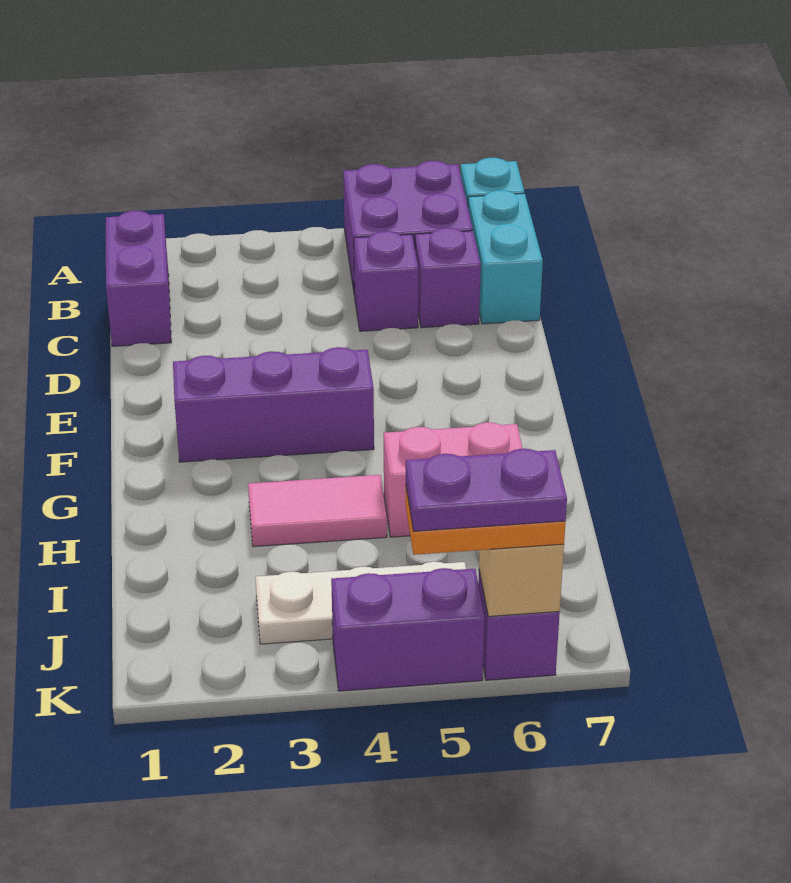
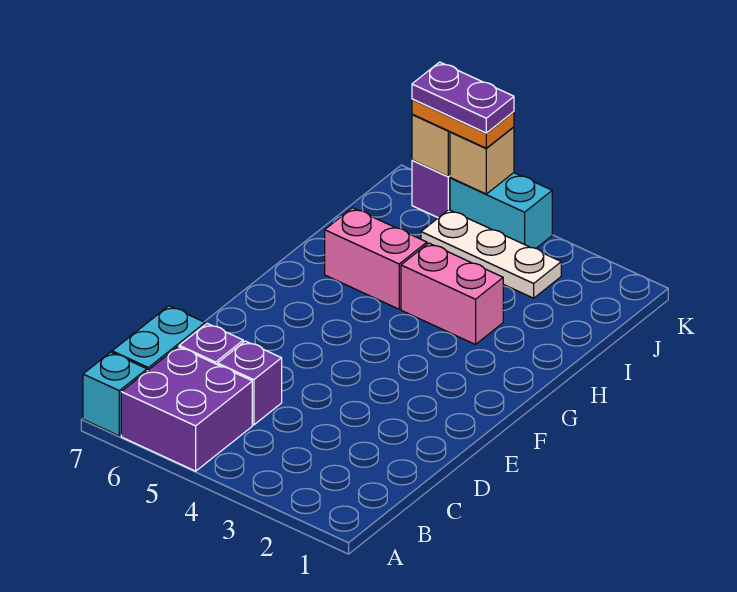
purple brick B1:C1 level 1 -> none
purple brick F2:F4 level 1 -> none
pink tile H3:H4 level 1 -> pink brick H3:H4 level 1
purple brick K4:K5 level 1 -> cyan brick K4:K5 level 1
none -> tan brick K5 level 2

